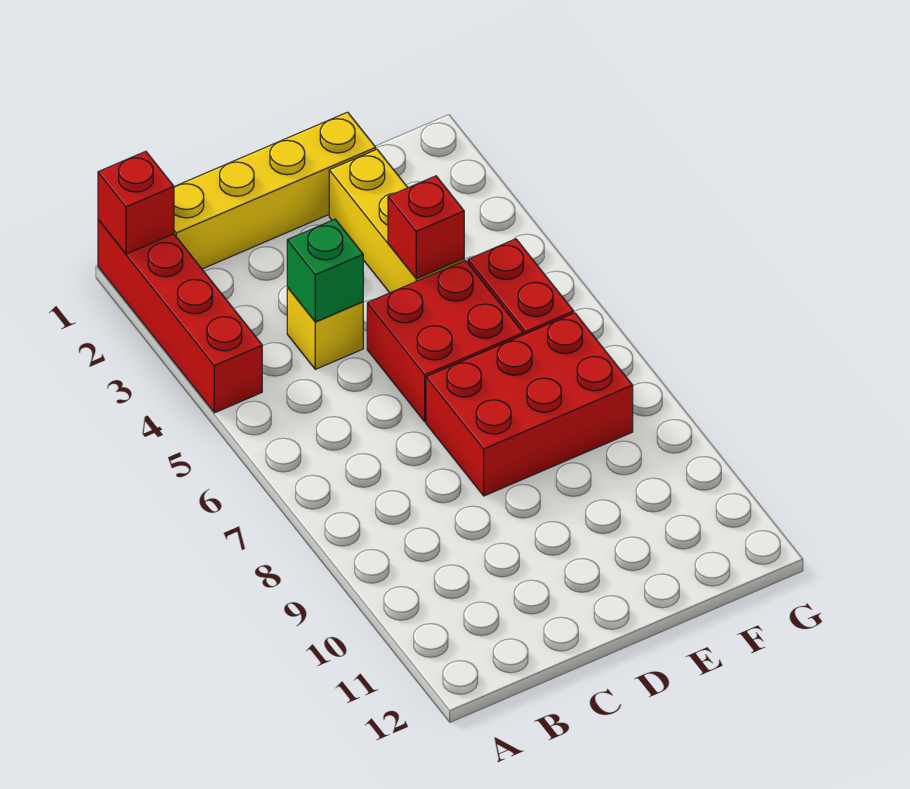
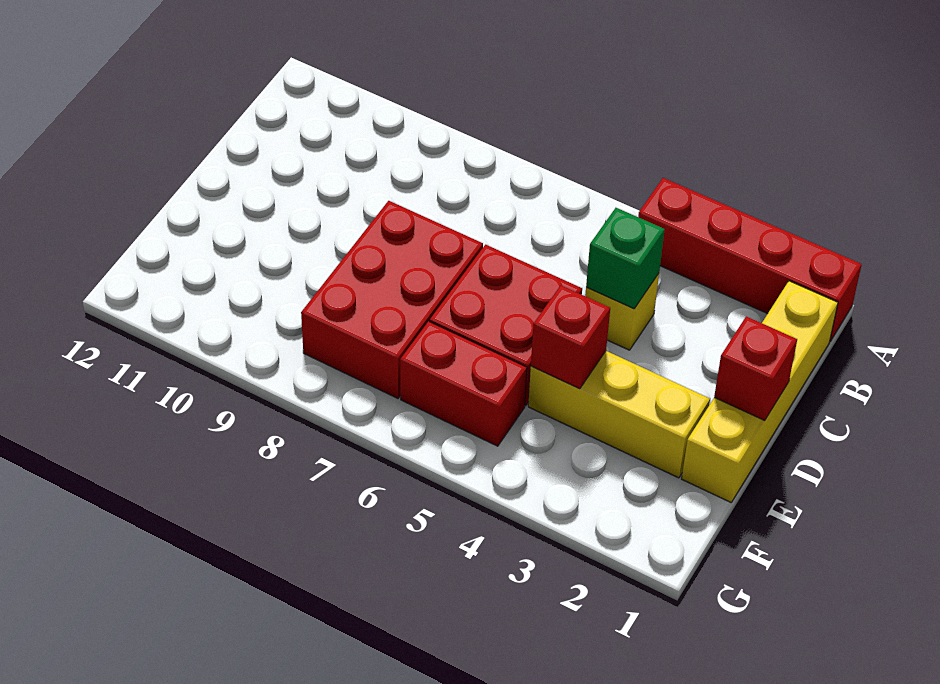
red brick A1 level 2 -> red brick D1 level 2

